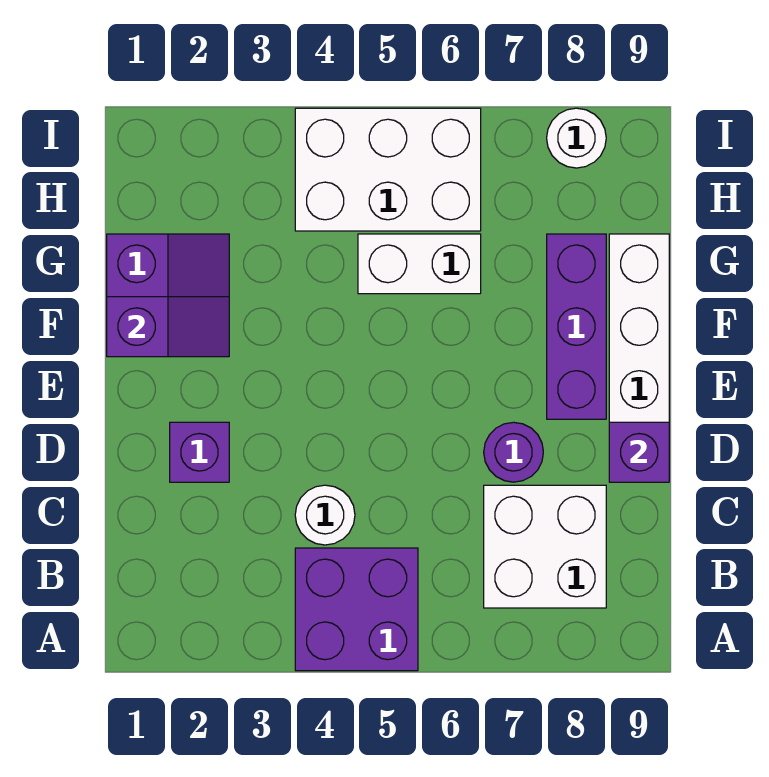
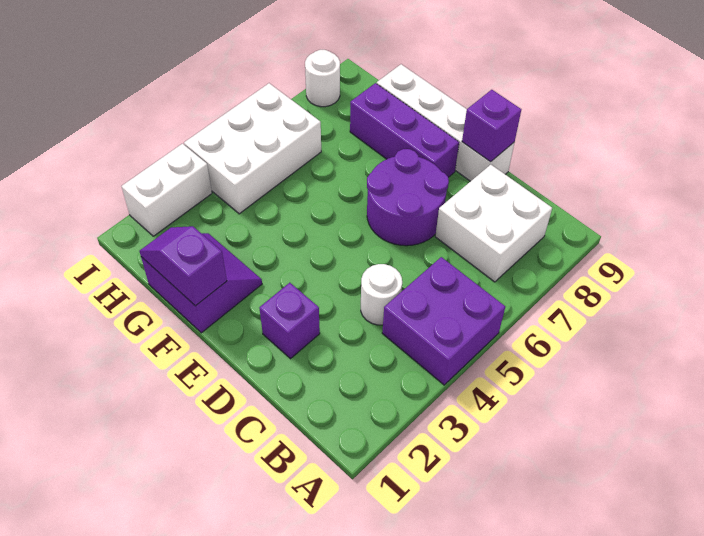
purple round brick D7 level 1 -> purple round brick D6:E7 level 1
purple slope F1:F2 level 2 top 1 -> purple slope F1:G1 level 2 top F
white brick G5:G6 level 1 -> white brick I2:I3 level 1

